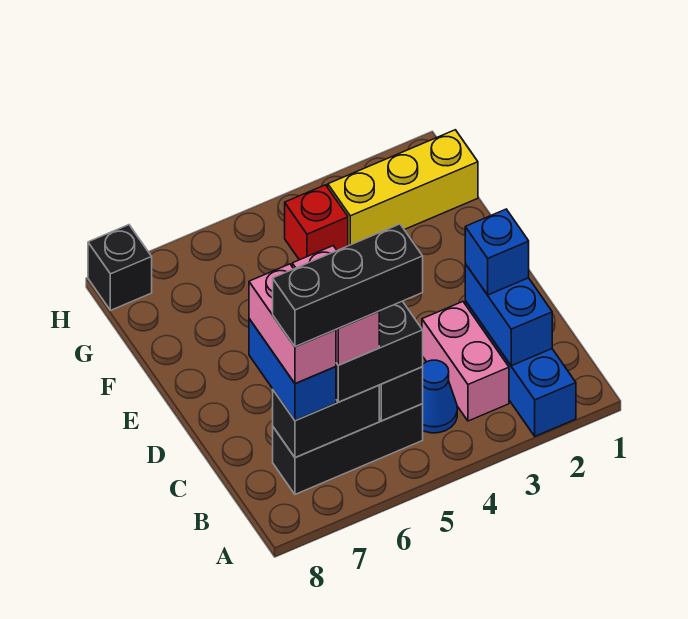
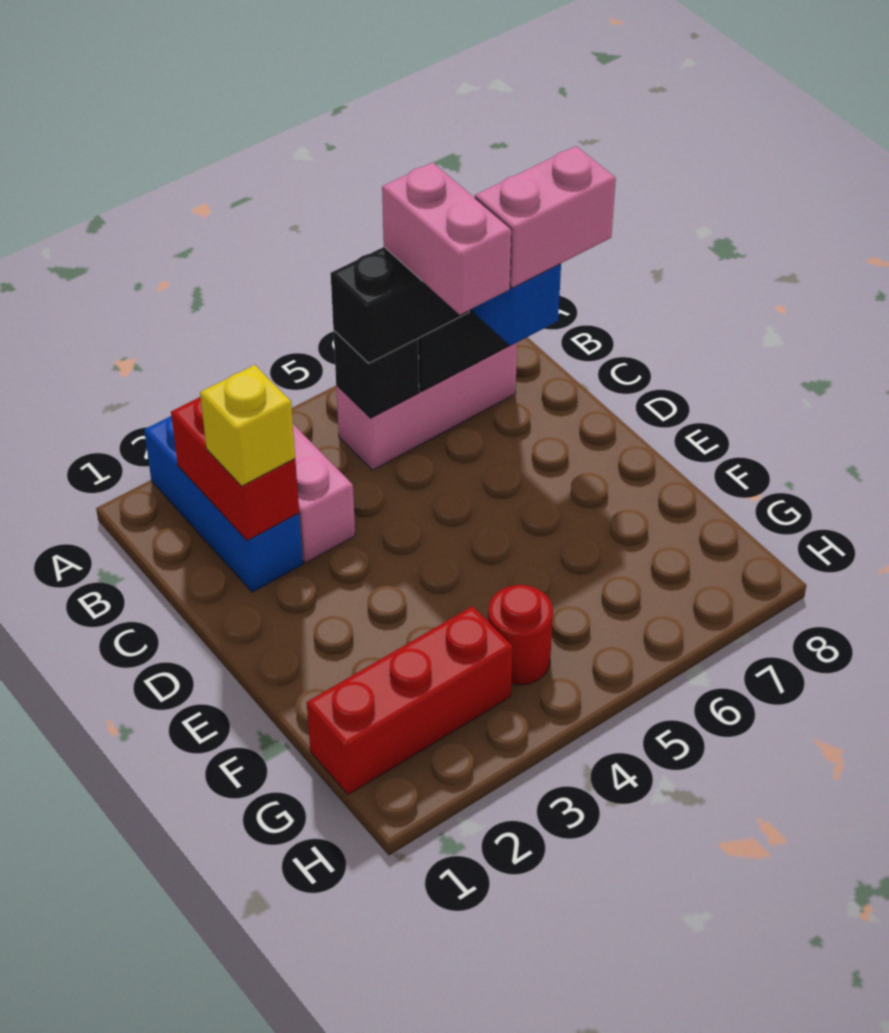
blue brick B2:C2 level 2 -> red brick B2:C2 level 2
blue cone B4 level 1 -> none
black brick B5:B7 level 1 -> pink brick B5:B7 level 1
black brick B5:B7 level 5 -> none
pink brick B7:C7 level 4 -> pink brick C7:C8 level 4
blue brick C2 level 3 -> yellow brick C2 level 3
yellow brick G1:G3 level 1 -> red brick G1:G3 level 1
red brick G4 level 1 -> red round brick G4 level 1
black brick H8 level 1 -> none

